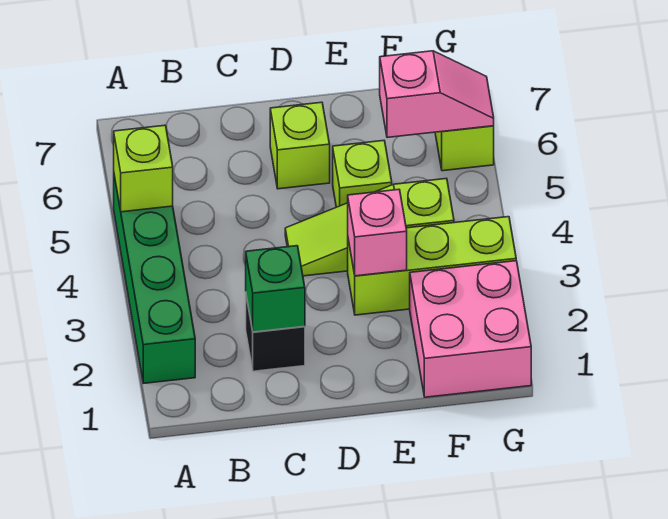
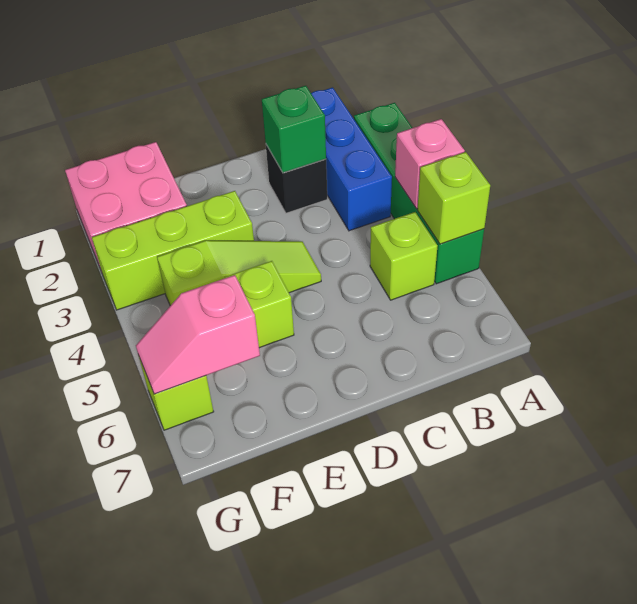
none -> blue brick B1:B3 level 1
lime brick D6 level 1 -> lime brick B5 level 1
pink brick E3 level 2 -> pink brick A4 level 2

